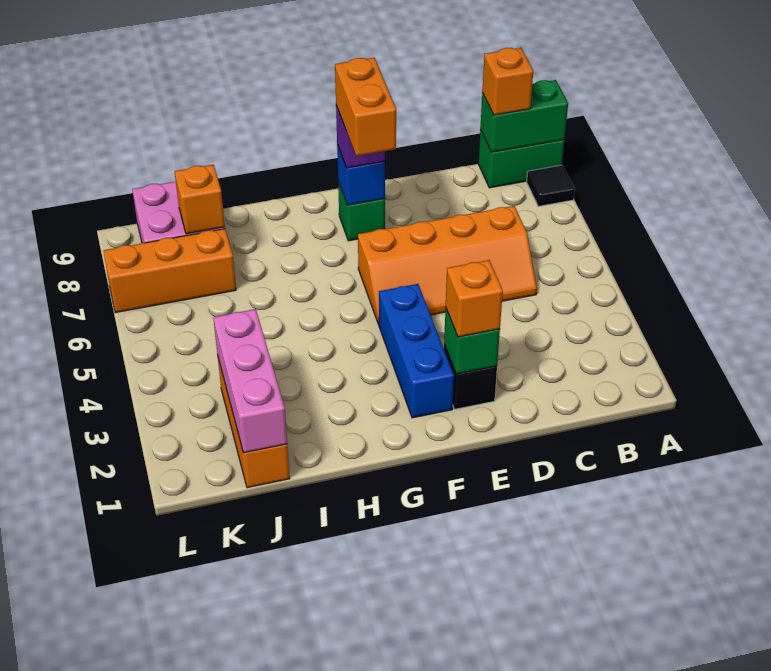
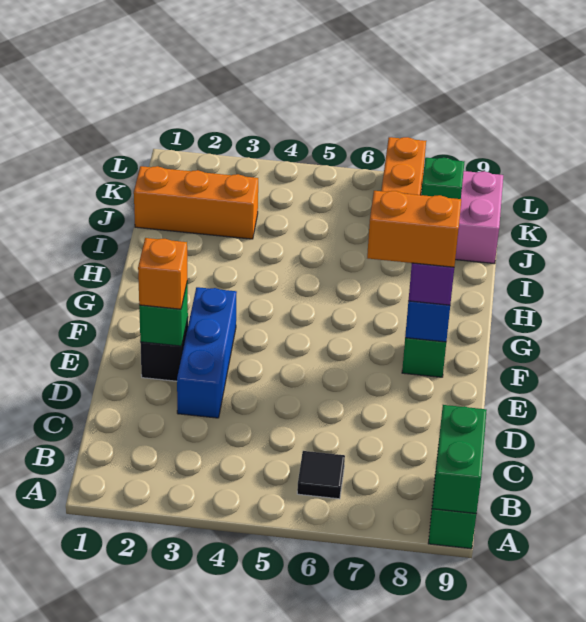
black tile A8 level 1 -> black tile B6 level 1
orange brick B9 level 3 -> none
orange slope C5:F6 level 1 top 6 -> none
blue brick F2:F4 level 1 -> blue brick D3:F3 level 1
pink brick J1:J3 level 2 -> none
orange brick J8 level 2 -> green brick J8 level 2

